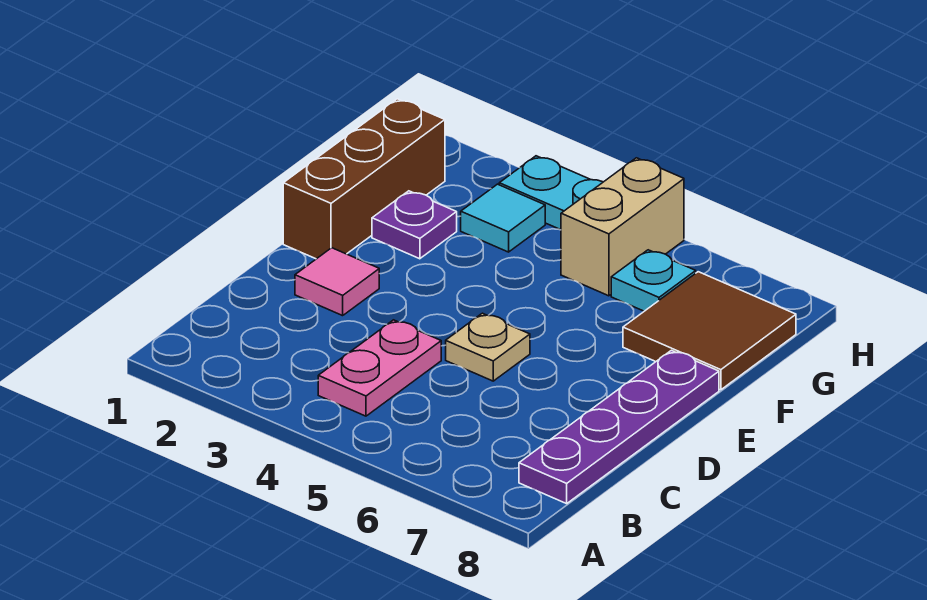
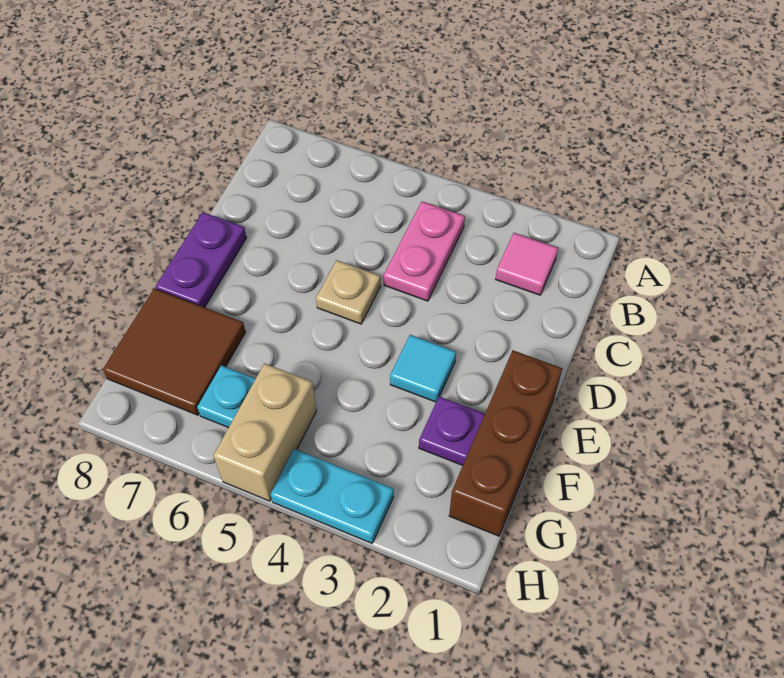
purple plate B8:E8 level 1 -> purple plate D8:E8 level 1
pink tile D2 level 1 -> pink tile B2 level 1
cyan tile G3 level 1 -> cyan tile E3 level 1

